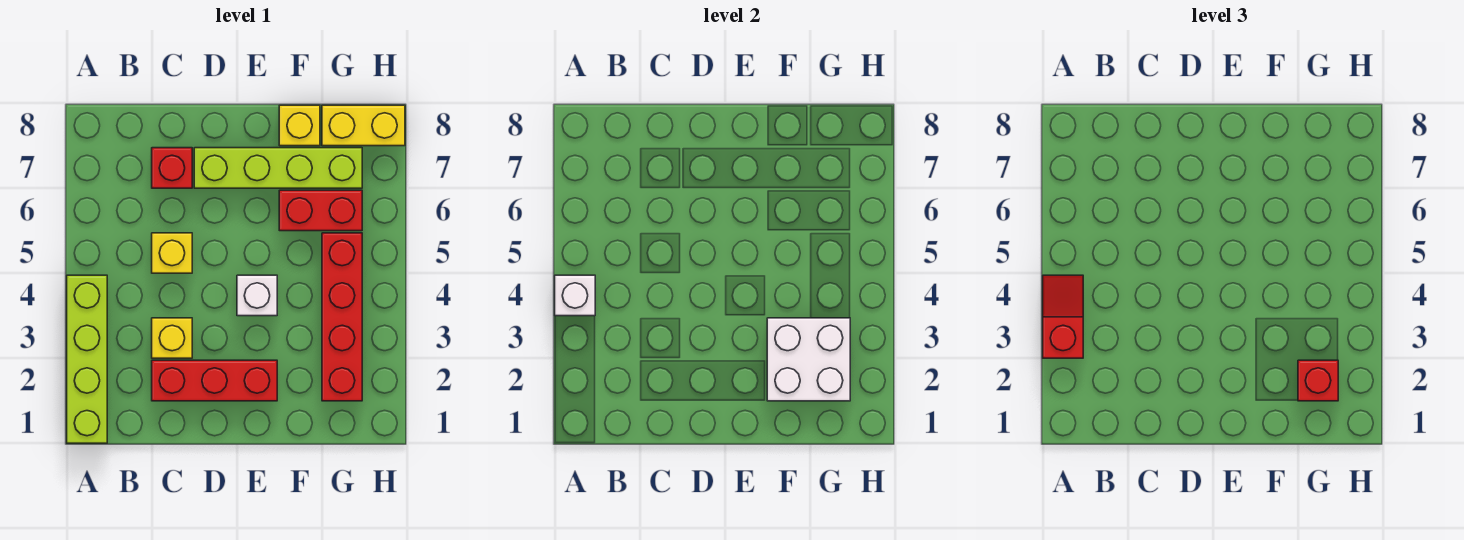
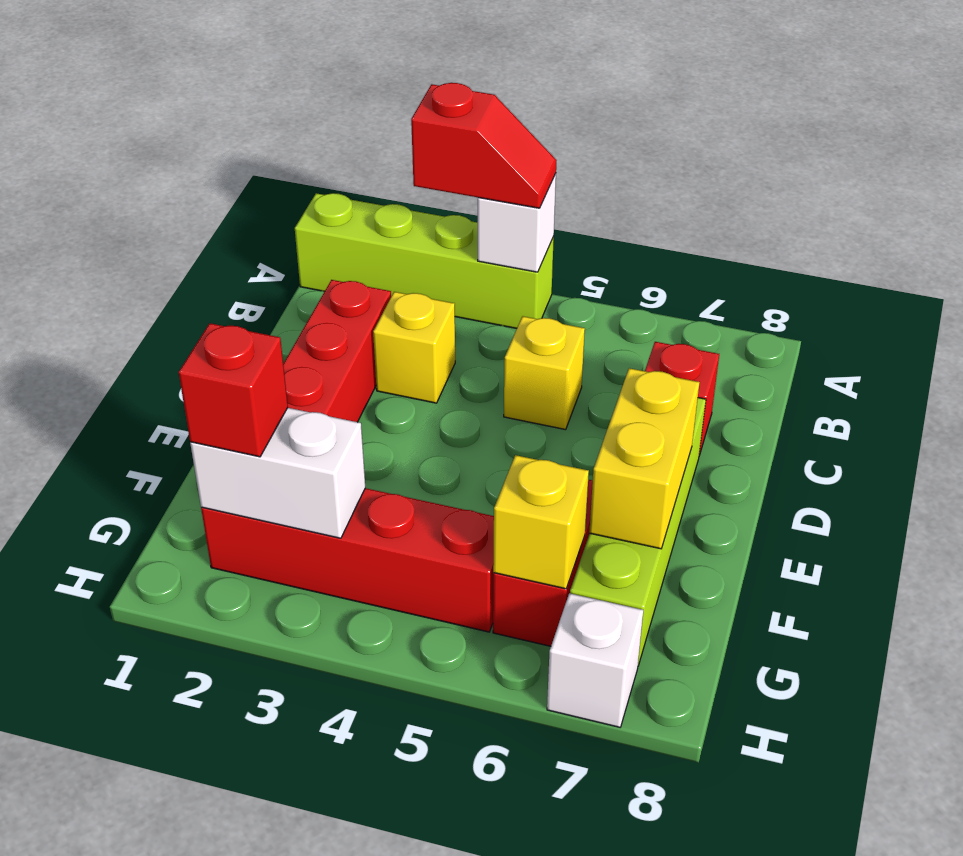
white brick E4 level 1 -> white brick H7 level 1
white brick F2:G3 level 2 -> white brick G2:G3 level 2
yellow brick F8 level 1 -> yellow brick G6 level 2
yellow brick G8:H8 level 1 -> yellow brick E7:F7 level 2

